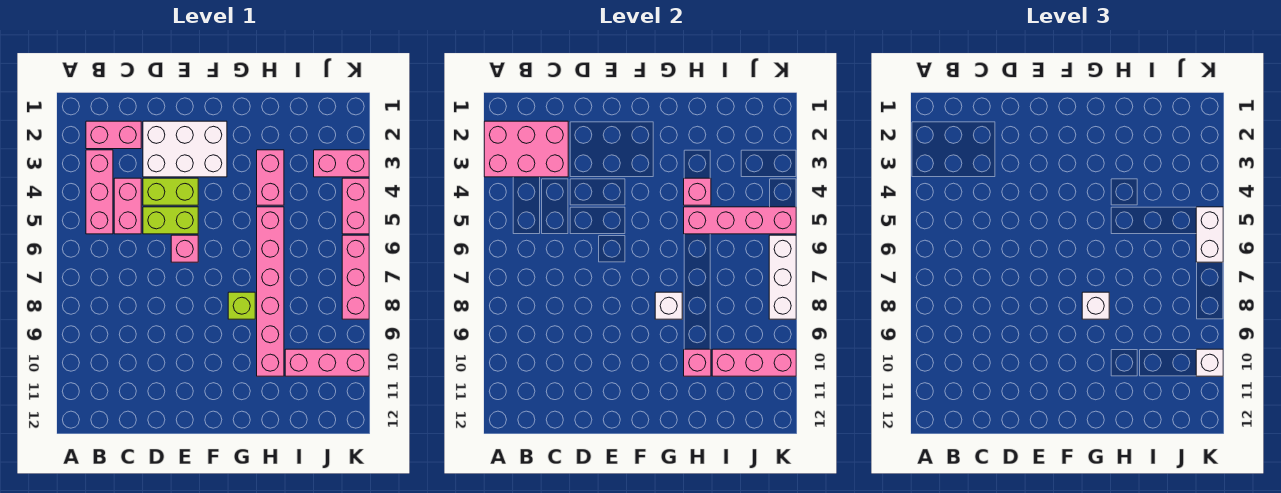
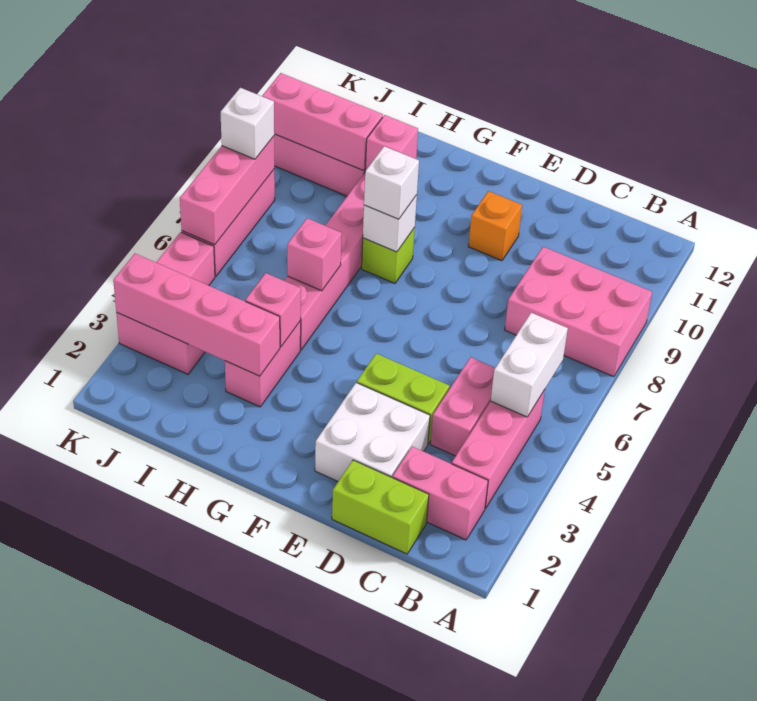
pink brick A2:C3 level 2 -> pink brick A8:C9 level 1
white brick D2:F3 level 1 -> white brick D2:E3 level 1
lime brick D5:E5 level 1 -> lime brick C1:D1 level 1
pink brick E6 level 1 -> pink brick H6 level 2
none -> orange brick E10 level 1
pink brick H5:K5 level 2 -> pink brick H3:K3 level 2
white brick K5:K6 level 3 -> white brick B5:B6 level 2
white brick K6:K8 level 2 -> pink brick K6:K8 level 2
white brick K10 level 3 -> white brick K8 level 3

